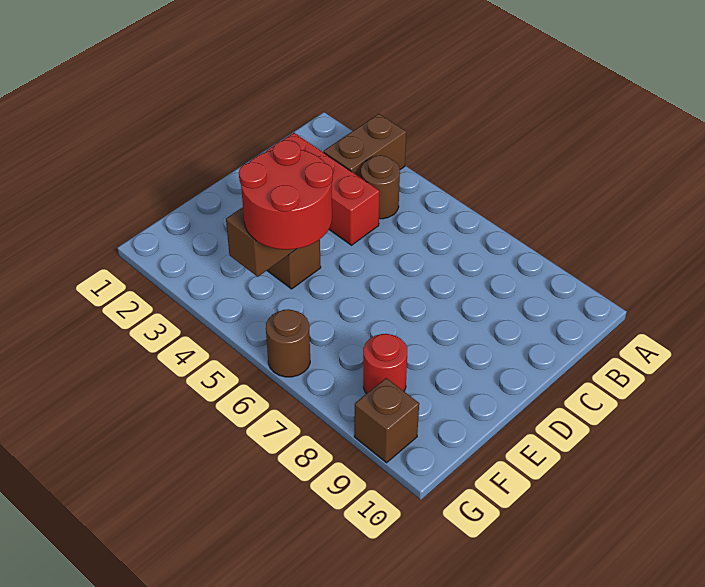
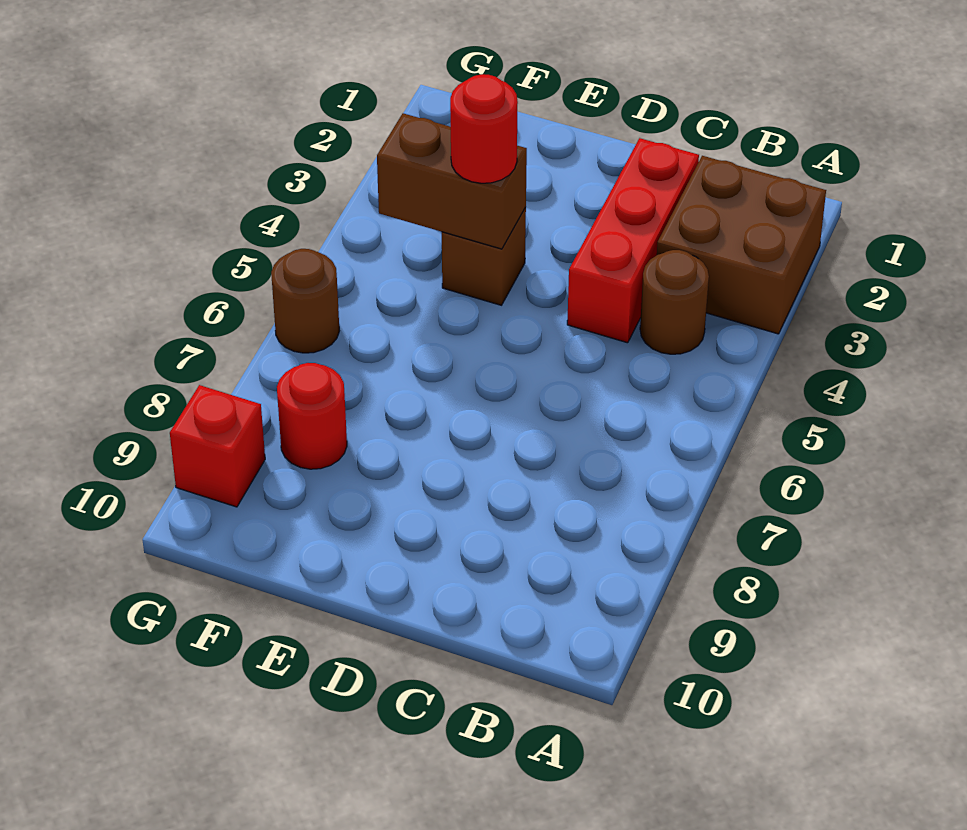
brown brick A3:B3 level 1 -> brown brick A2:B3 level 1
red round brick E4:F5 level 3 -> red round brick E4 level 3
brown brick G9 level 1 -> red brick G9 level 1

